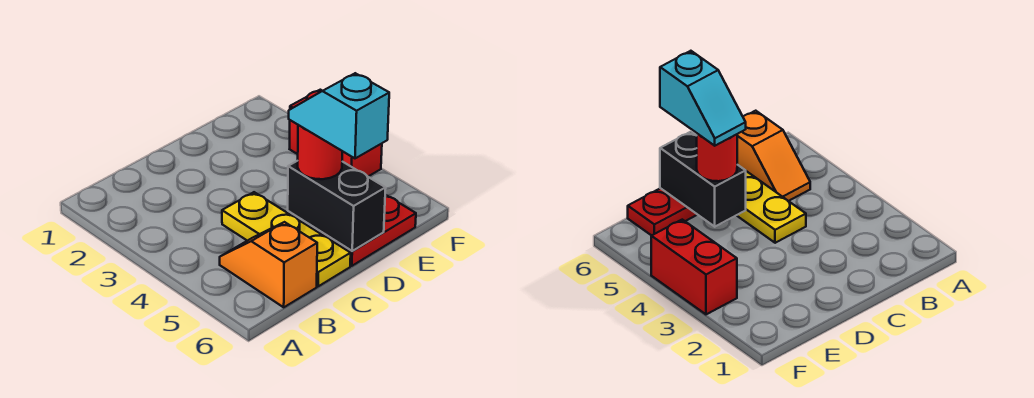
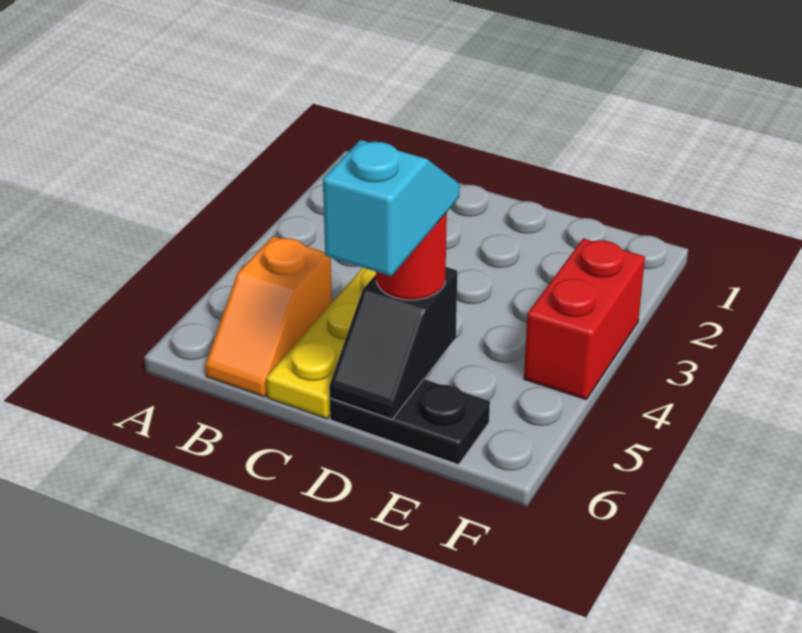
orange slope B5:B6 level 1 top 6 -> orange slope B5:B6 level 1 top 5
black brick D5:D6 level 2 -> black slope D5:D6 level 2 top 5
red plate D6:E6 level 1 -> black plate D6:E6 level 1

